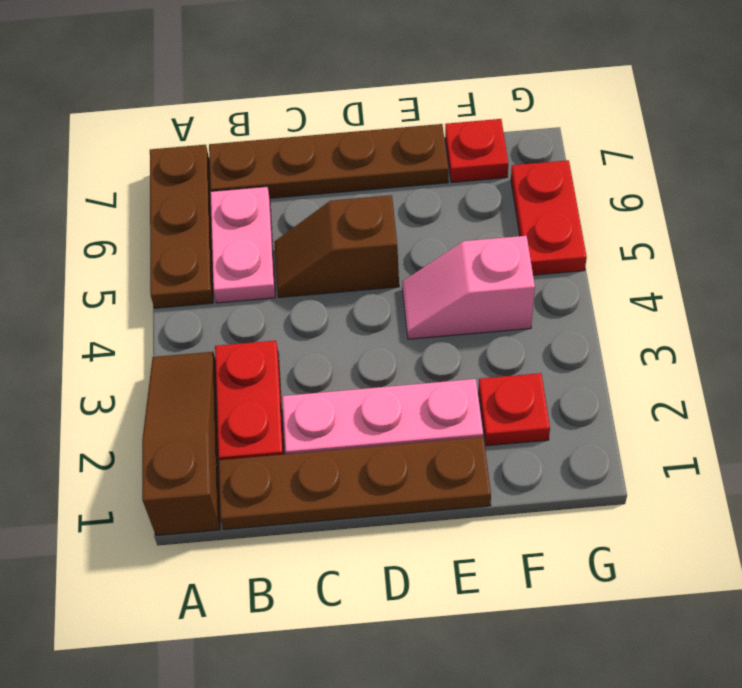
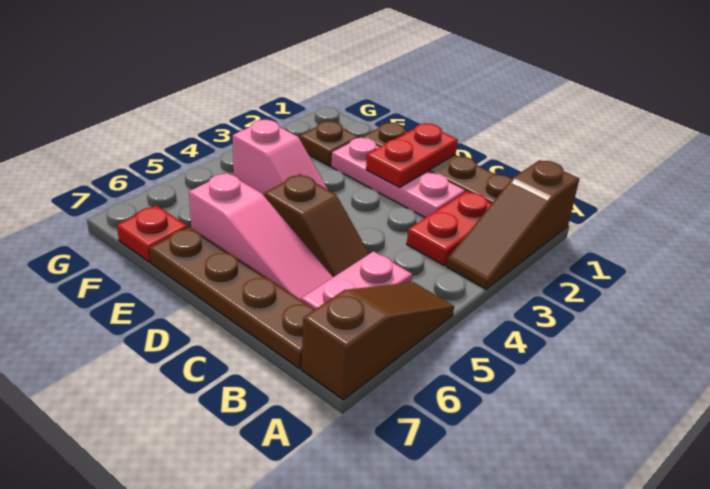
brown plate A5:A7 level 1 -> brown slope A5:A7 level 1 top 7
none -> pink slope C6:E6 level 1 top E
red plate F2 level 1 -> brown plate F2 level 1
red plate G5:G6 level 1 -> red plate D1:D2 level 2

